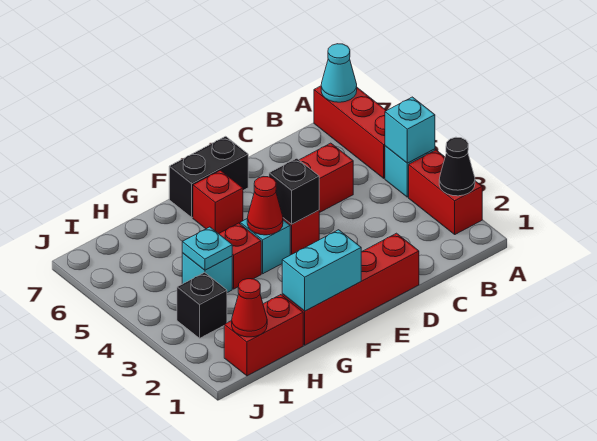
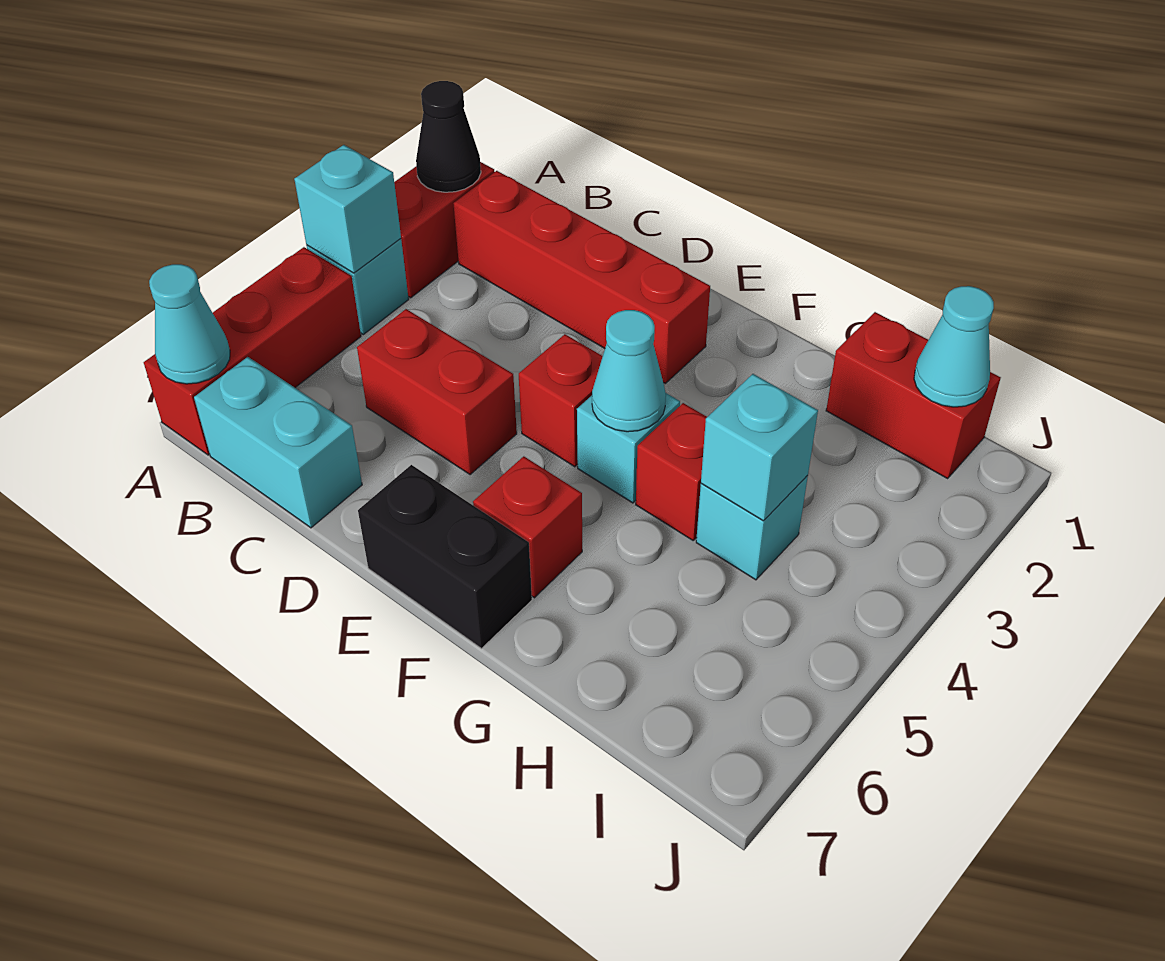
red brick D1:G1 level 1 -> red brick B2:E2 level 1
black brick E4 level 2 -> none
cyan brick F1:G1 level 2 -> cyan brick B7:C7 level 1
red cone F4 level 2 -> cyan cone F4 level 2
cyan plate H4 level 2 -> cyan brick H4 level 2
red cone I1 level 2 -> cyan cone I1 level 2
black brick I3 level 1 -> none

